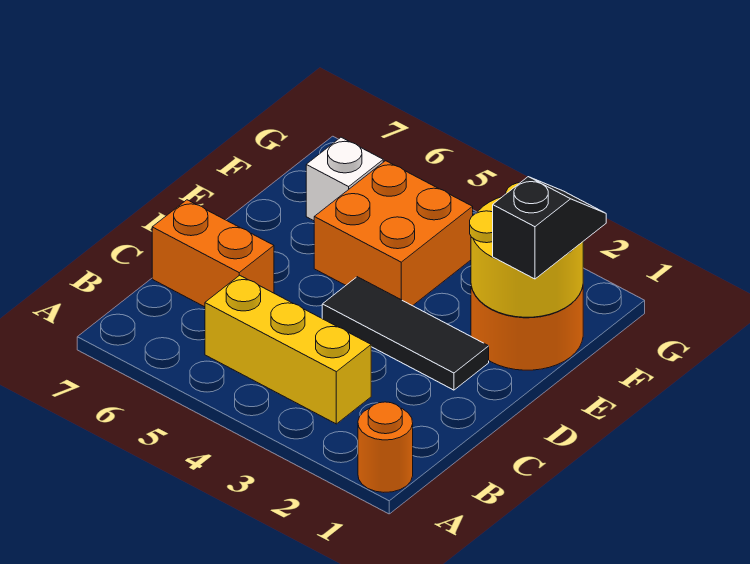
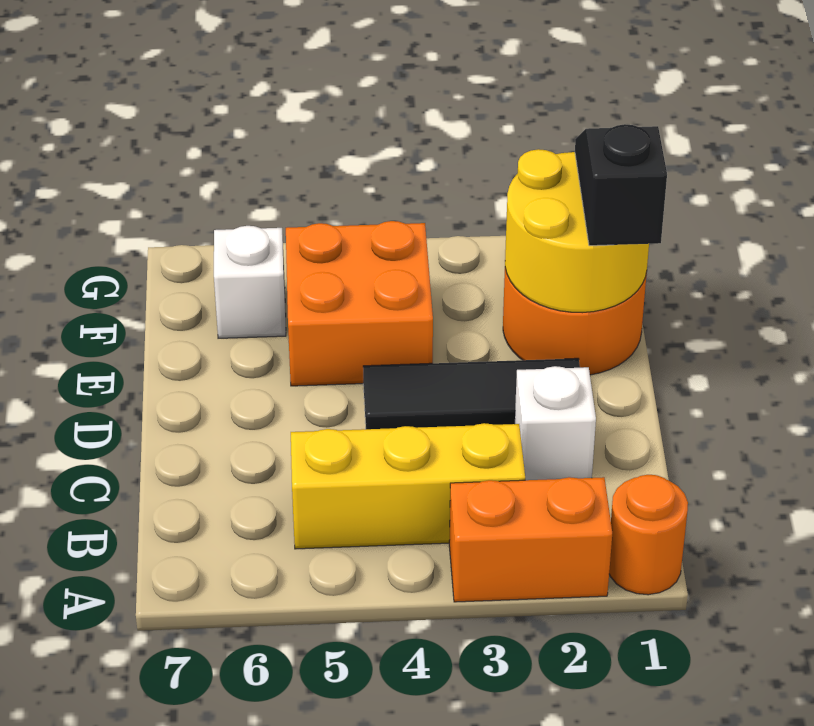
none -> white brick C2 level 1
orange brick C6:C7 level 1 -> orange brick A2:A3 level 1

